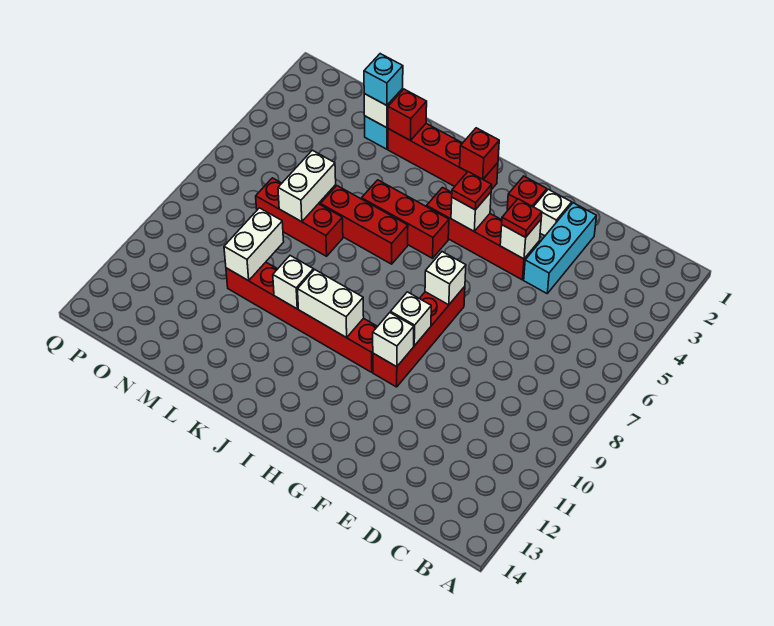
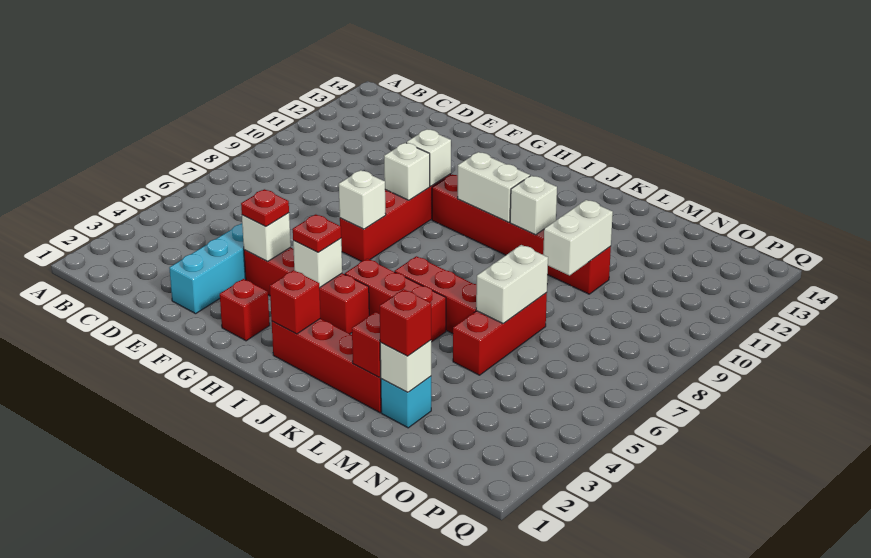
white brick F2 level 1 -> none
red brick L7:N7 level 1 -> red brick M5:M7 level 1
cyan brick M2 level 3 -> red brick M2 level 3

